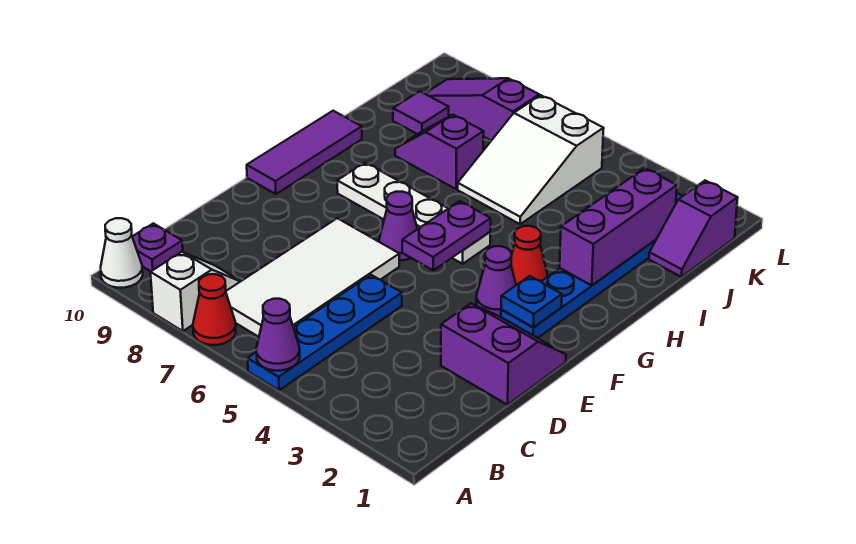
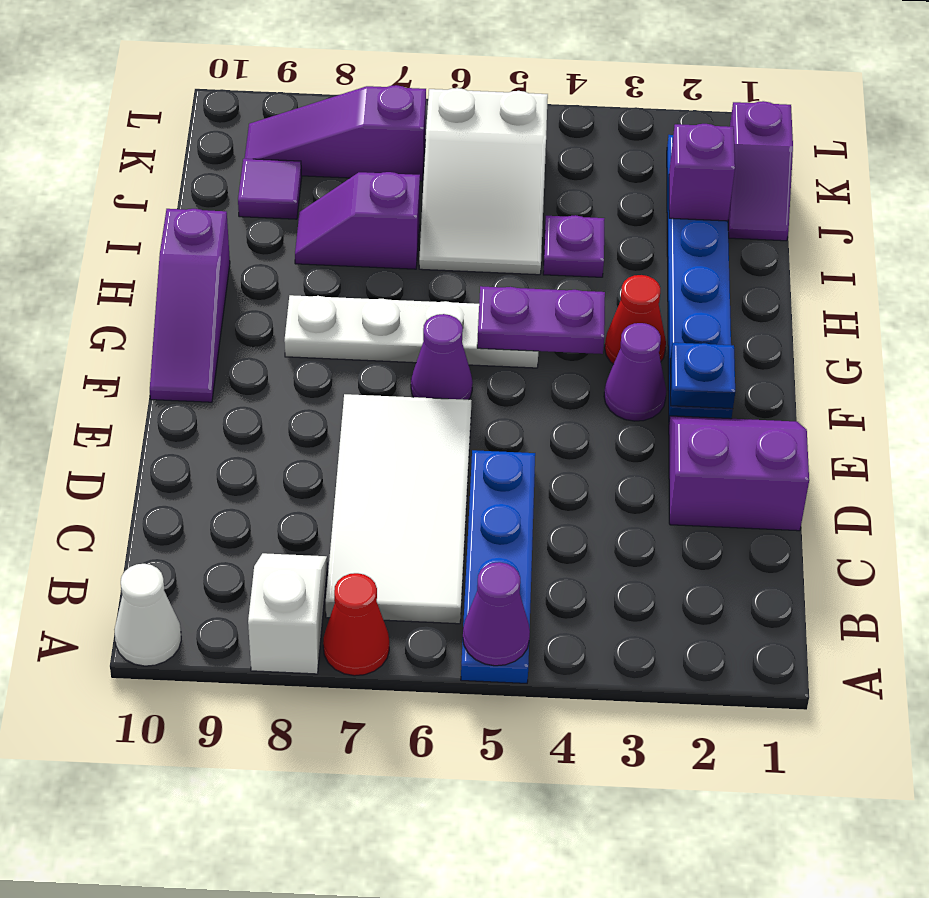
purple plate B10 level 1 -> purple plate I4 level 1
purple plate F5:G5 level 2 -> purple plate G4:G5 level 2
purple tile F10:H10 level 1 -> purple slope F10:H10 level 1 top H
purple brick H2:J2 level 2 -> purple brick J2 level 2

